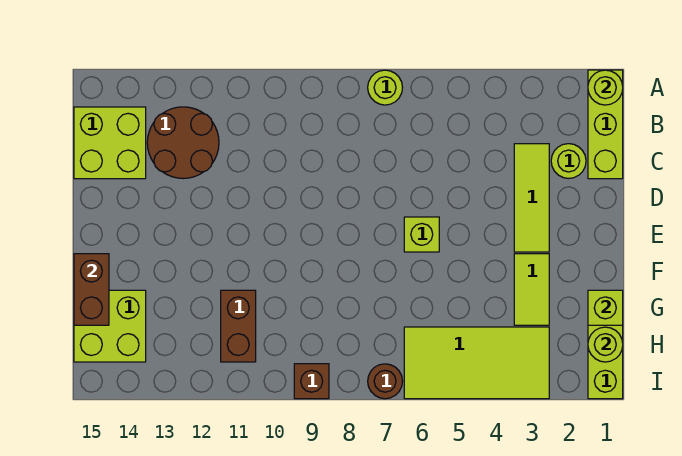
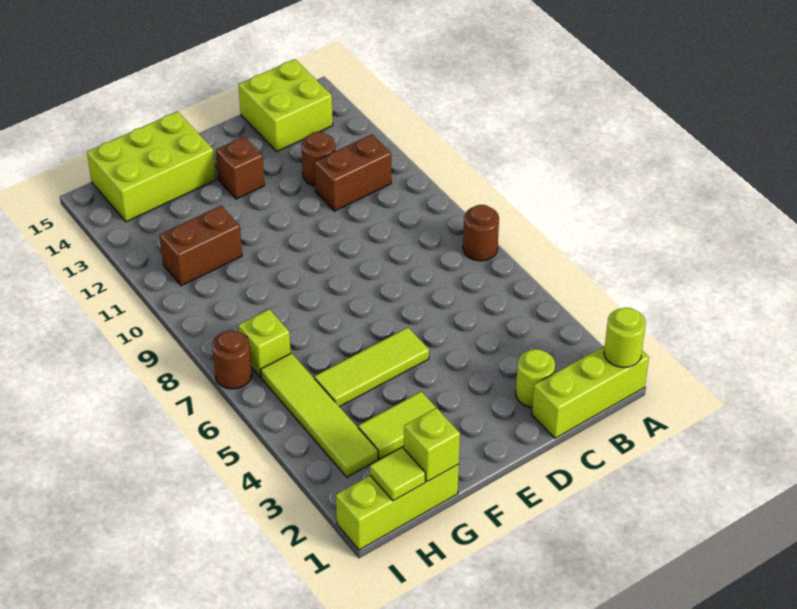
lime round brick A7 level 1 -> brown round brick A7 level 1
brown round brick B12:C13 level 1 -> brown round brick C12 level 1
lime tile C3:E3 level 1 -> lime tile E5:G5 level 1
lime brick E6 level 1 -> lime brick H7 level 1
brown brick F15:G15 level 2 -> brown brick B11:C11 level 1
lime brick G14:H15 level 1 -> lime brick F14:H15 level 1
lime round brick H1 level 2 -> lime tile H1 level 2
lime tile H3:I6 level 1 -> lime tile H3:H6 level 1
brown brick I9 level 1 -> brown brick E13 level 1

